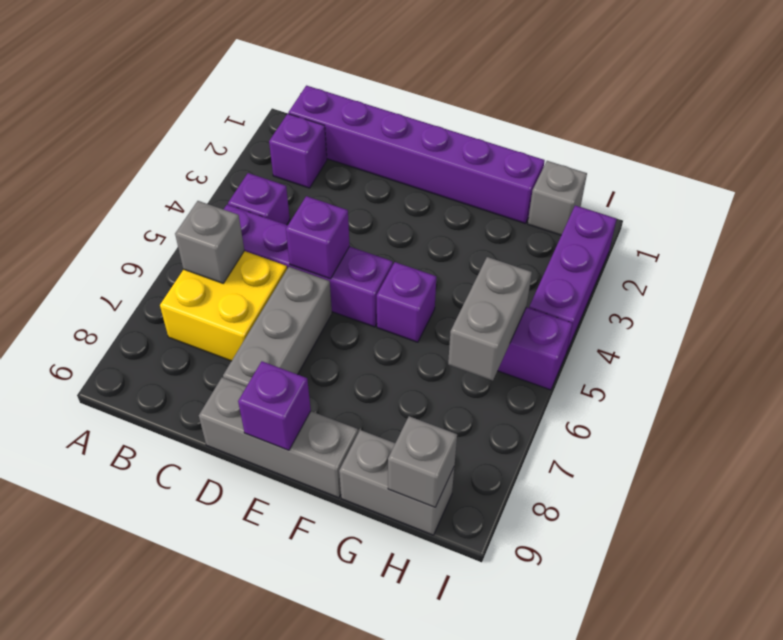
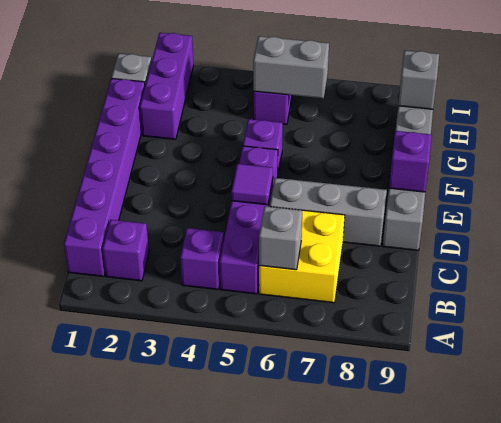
purple brick D5 level 2 -> purple tile D5 level 2
purple brick I2:I4 level 1 -> purple brick G2:I2 level 1

